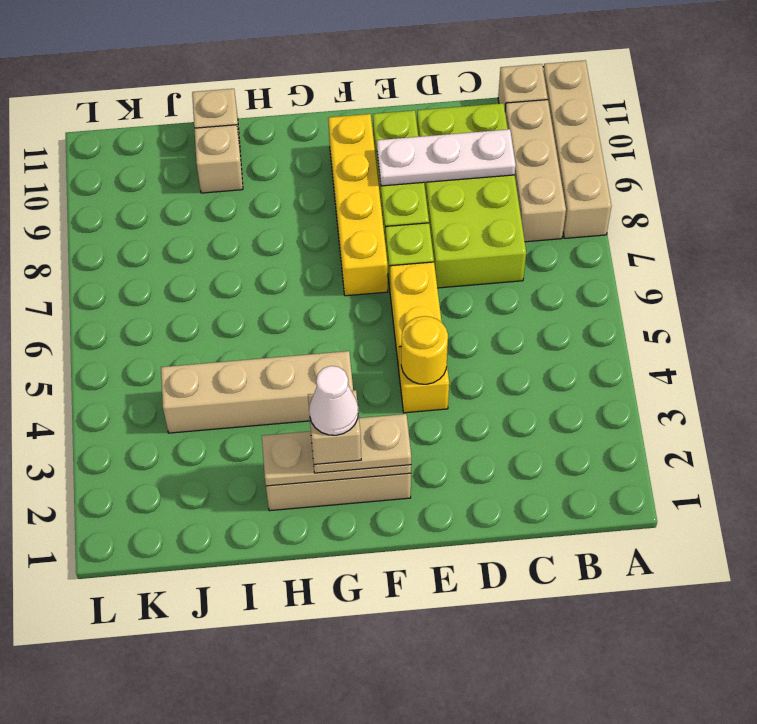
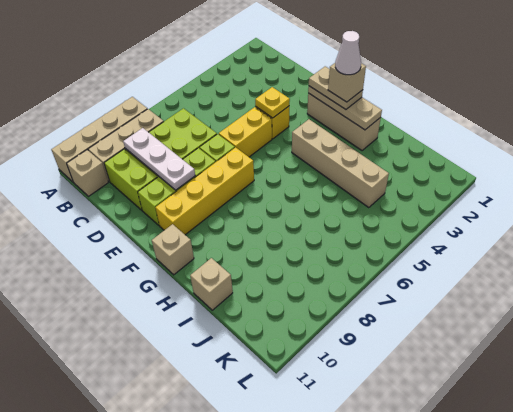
yellow round brick E4 level 2 -> yellow plate E4 level 2
tan brick I10 level 1 -> tan brick G11 level 1

